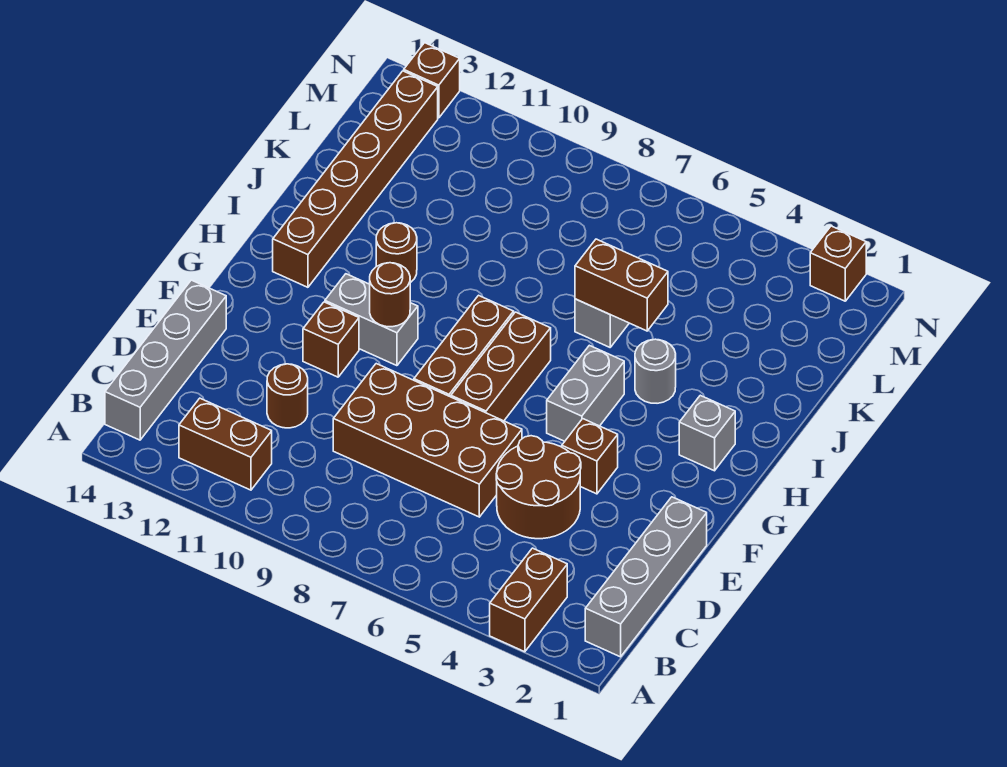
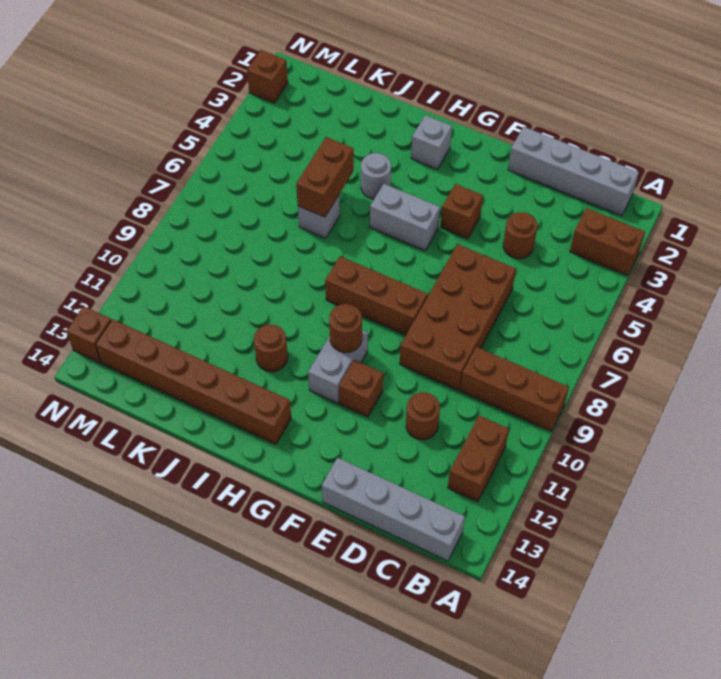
brown round brick D4:E5 level 1 -> brown round brick D4 level 1
brown brick F7:H7 level 1 -> brown brick A9:C9 level 1

